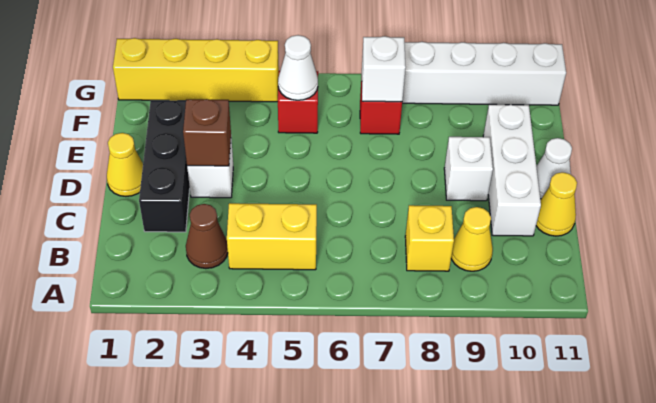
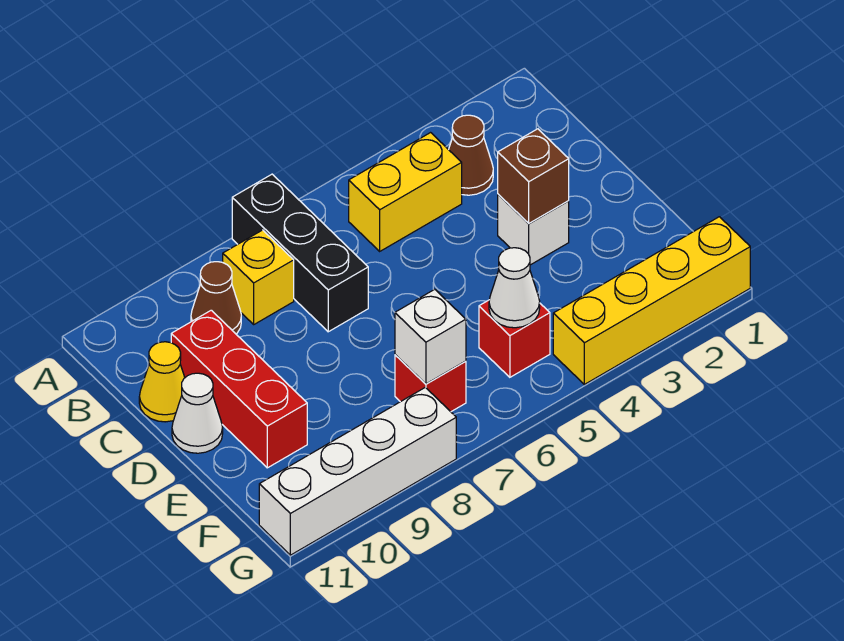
yellow cone B9 level 1 -> brown cone B9 level 1
black brick C2:E2 level 1 -> black brick A7:C7 level 1
white brick C10:E10 level 1 -> red brick C10:E10 level 1
yellow cone D1 level 1 -> none
white brick D9 level 1 -> none

